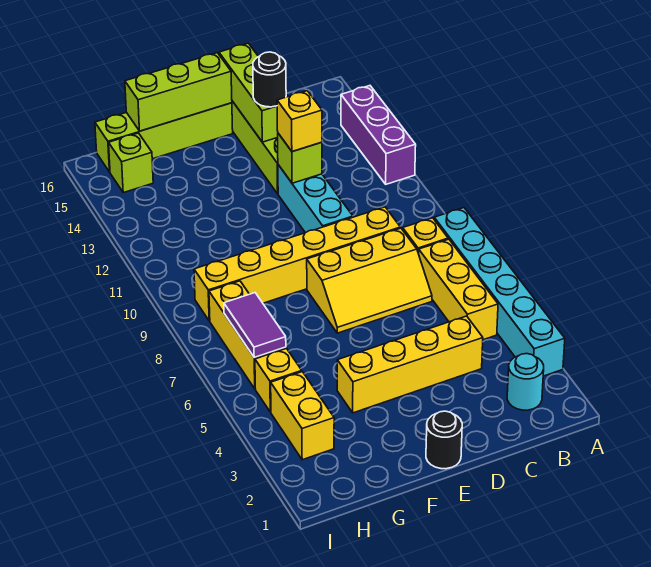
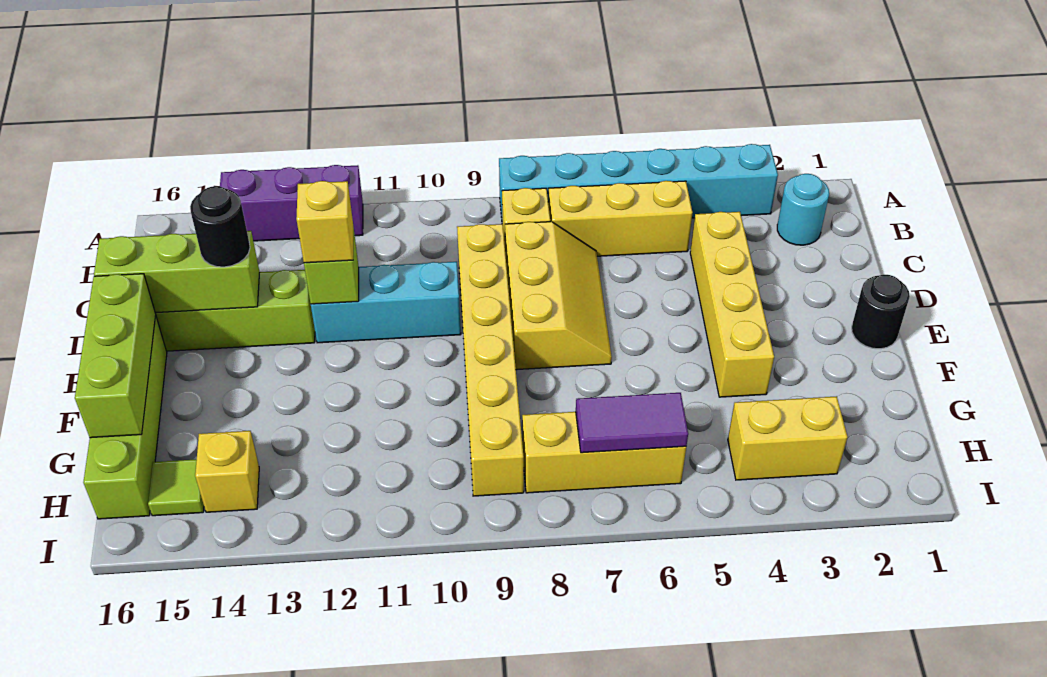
yellow brick H5 level 1 -> yellow brick H14 level 1
lime brick H15 level 1 -> lime tile H15 level 1

